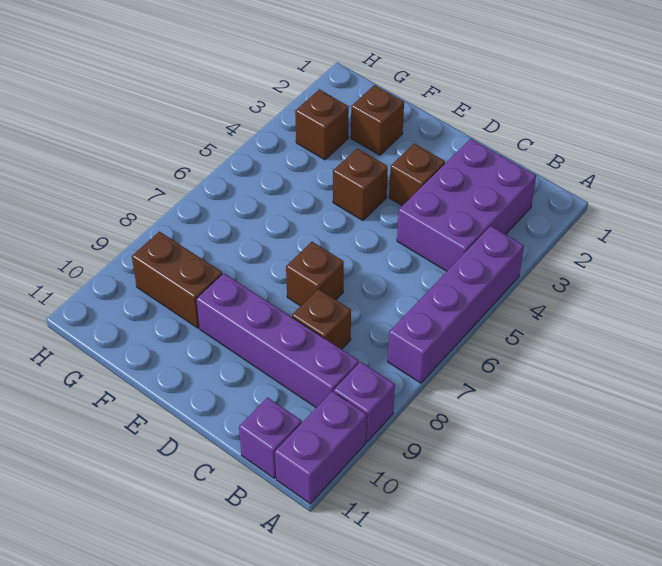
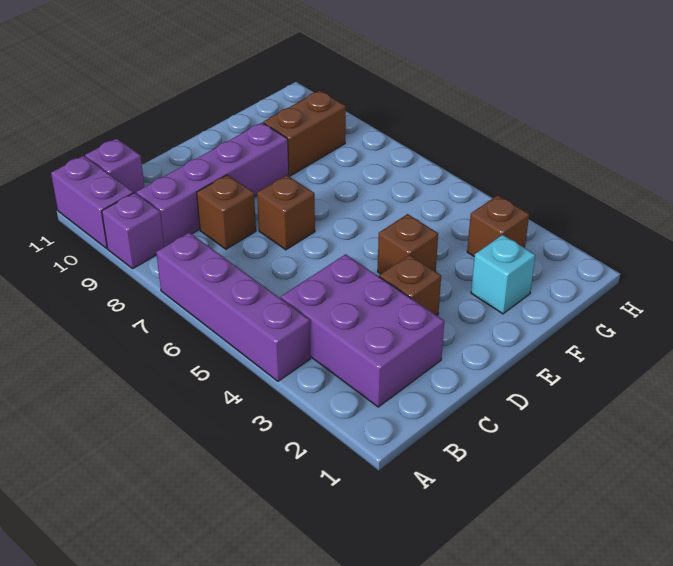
brown brick F2 level 1 -> cyan brick F2 level 1

